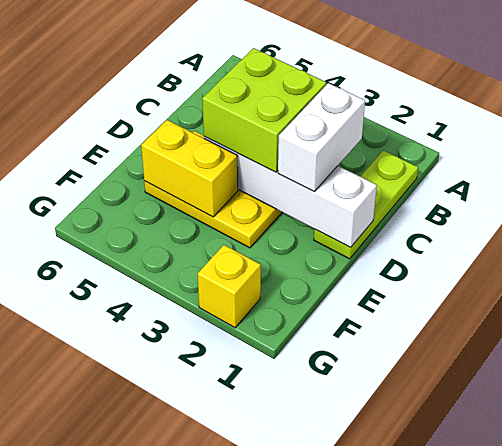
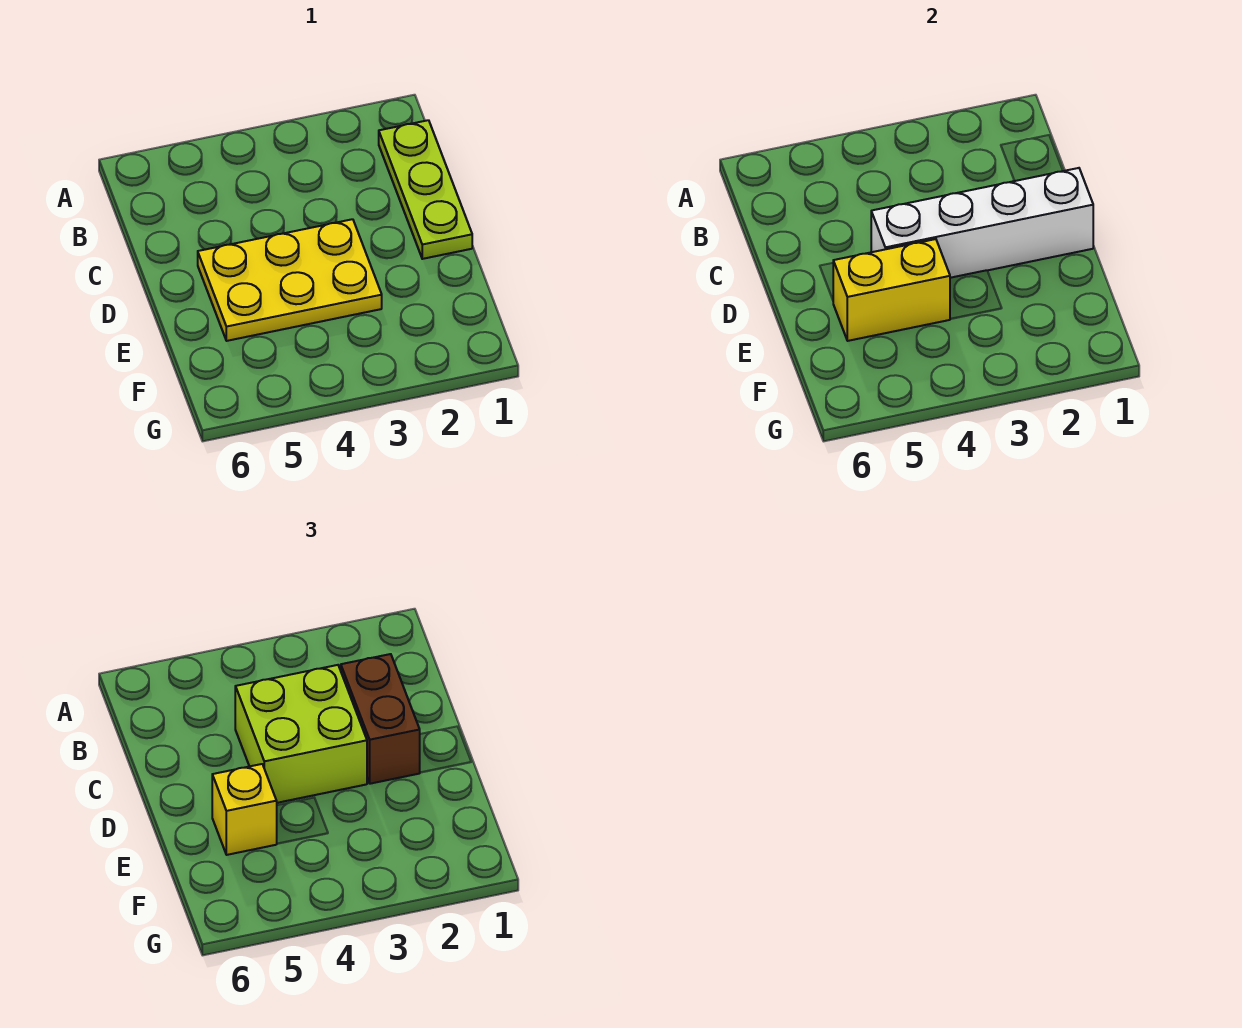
white brick C2:D2 level 3 -> brown brick C2:D2 level 3
yellow brick G2 level 1 -> yellow brick E5 level 3

